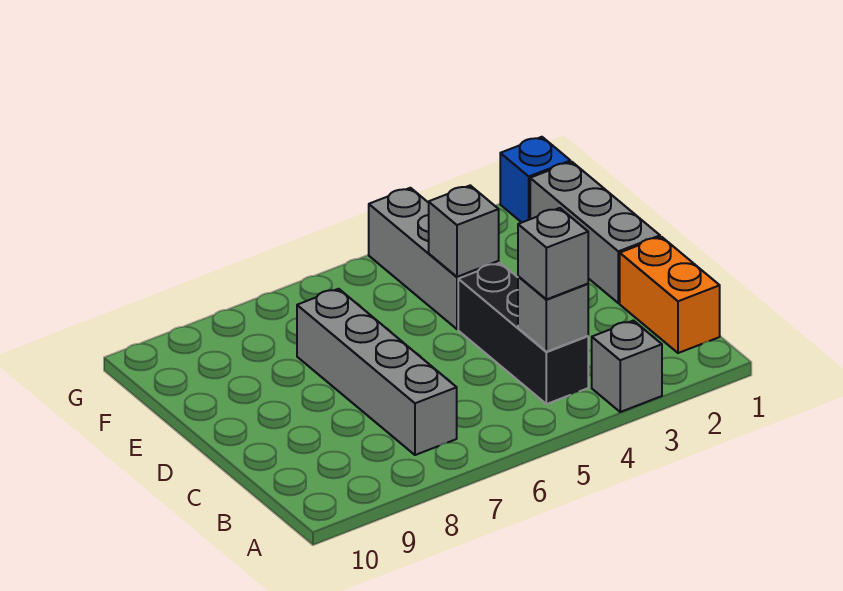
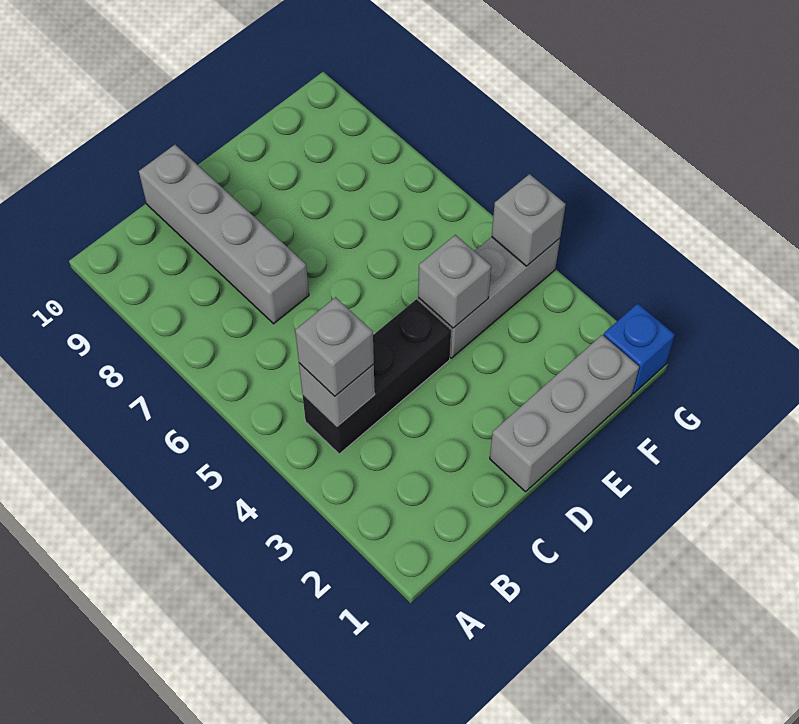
grey brick A3 level 1 -> grey brick G4 level 2
orange brick B1:C1 level 1 -> none
grey brick B7:E7 level 1 -> grey brick C7:C10 level 1

